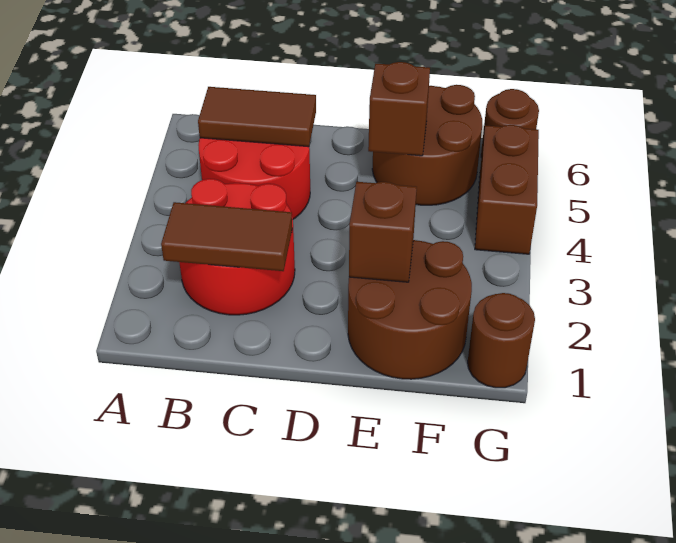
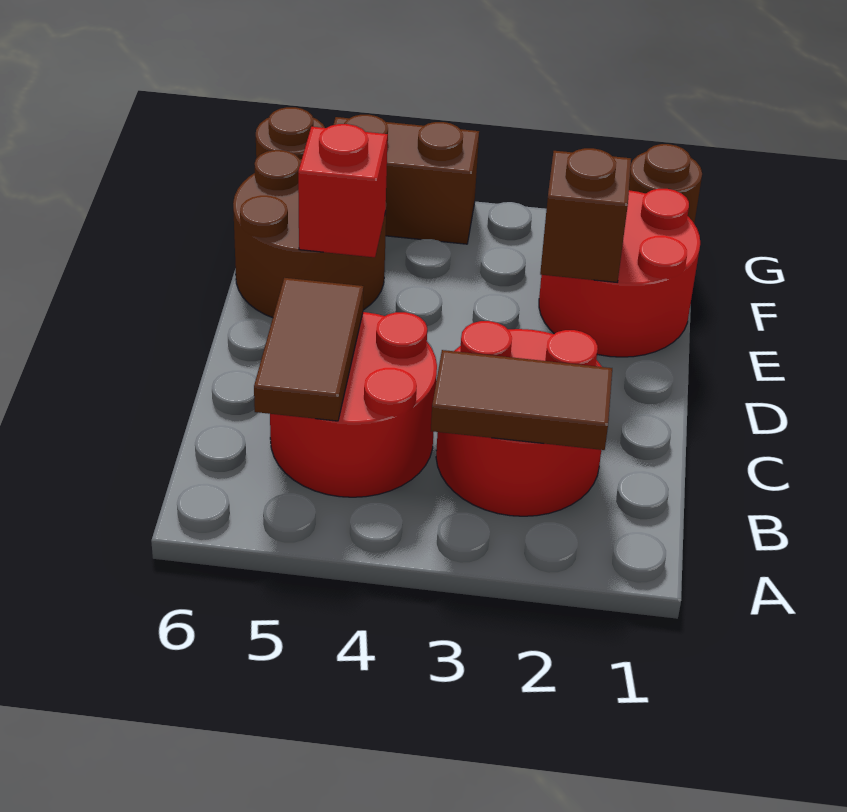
brown tile B2:C2 level 2 -> brown tile B2:B3 level 2
brown round brick E1:F2 level 1 -> red round brick E1:F2 level 1
brown brick E5 level 2 -> red brick E5 level 2

